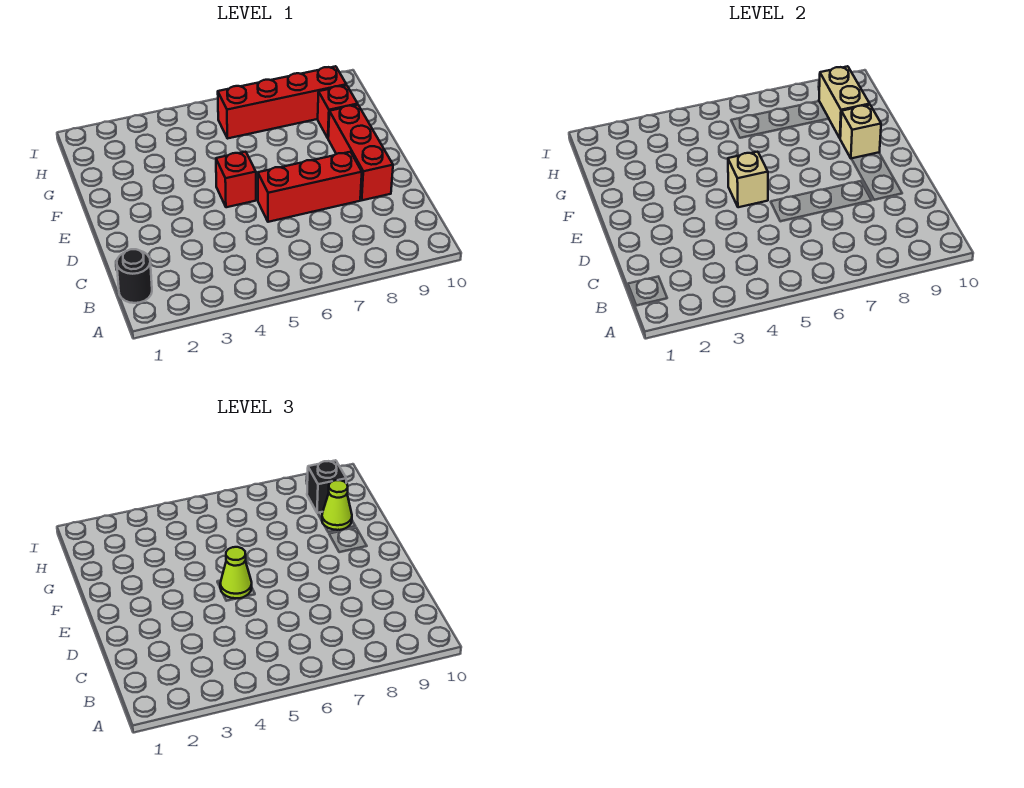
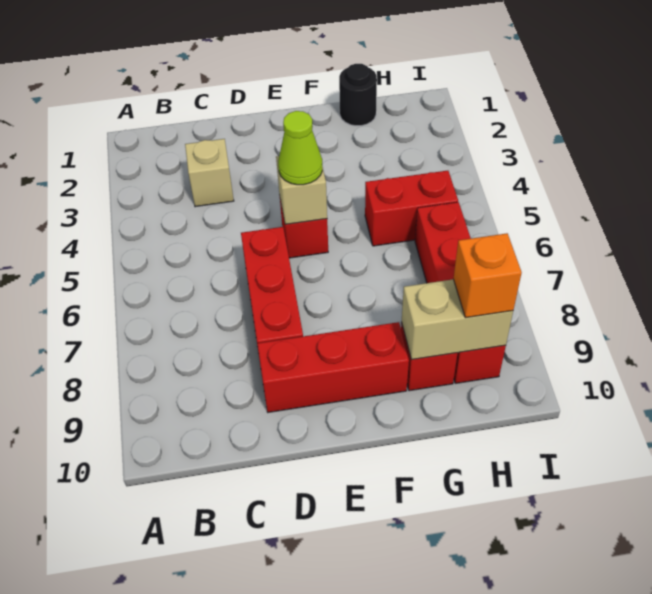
black round brick B1 level 1 -> black round brick G1 level 1
tan brick F9 level 2 -> tan brick C3 level 1
none -> red brick G5:H5 level 1
lime cone G9 level 3 -> none
black brick H9 level 3 -> orange brick H9 level 3

